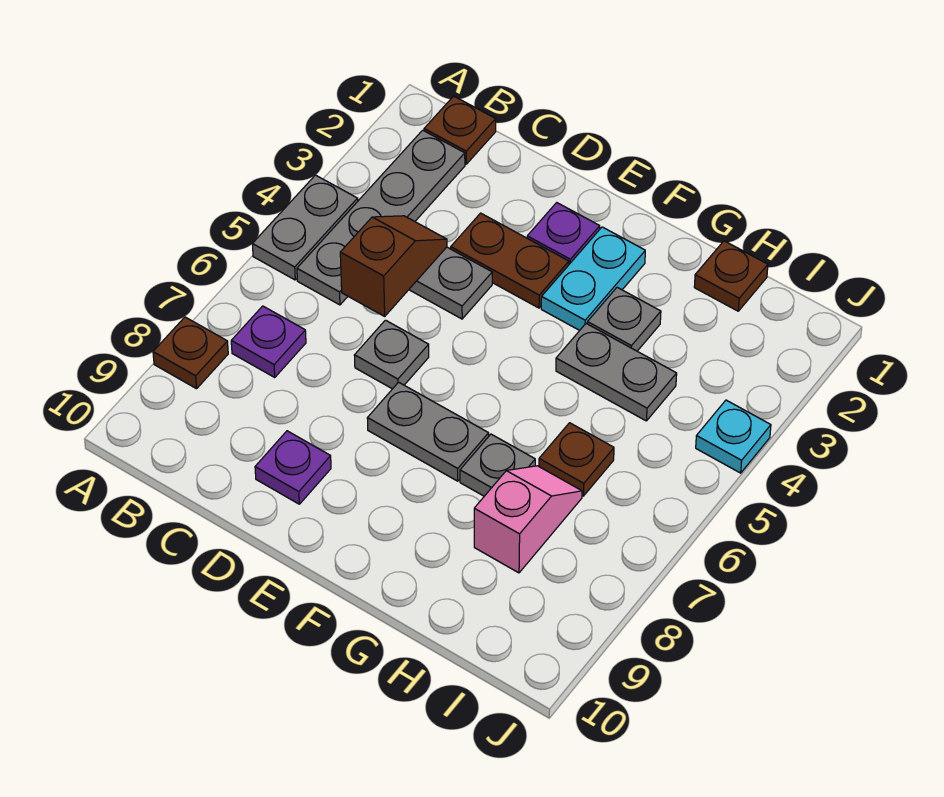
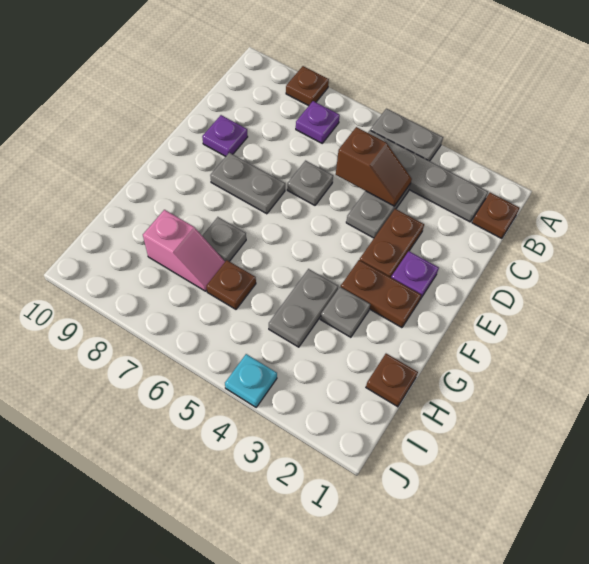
grey plate E7:F7 level 1 -> grey plate E7:E8 level 1
cyan plate F2:F3 level 1 -> brown plate F2:F3 level 1

